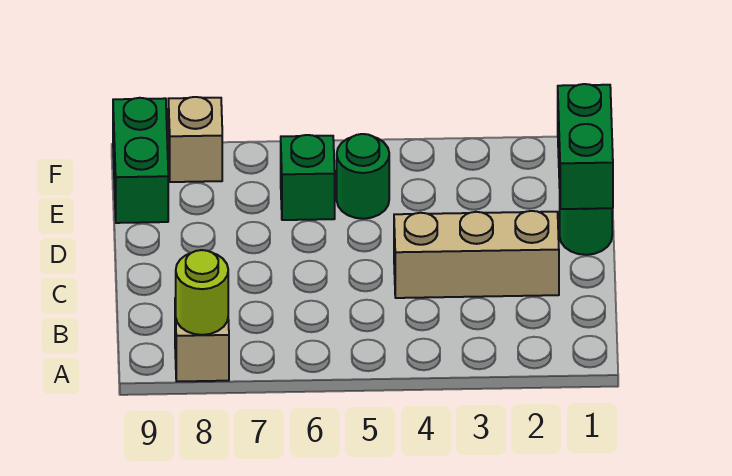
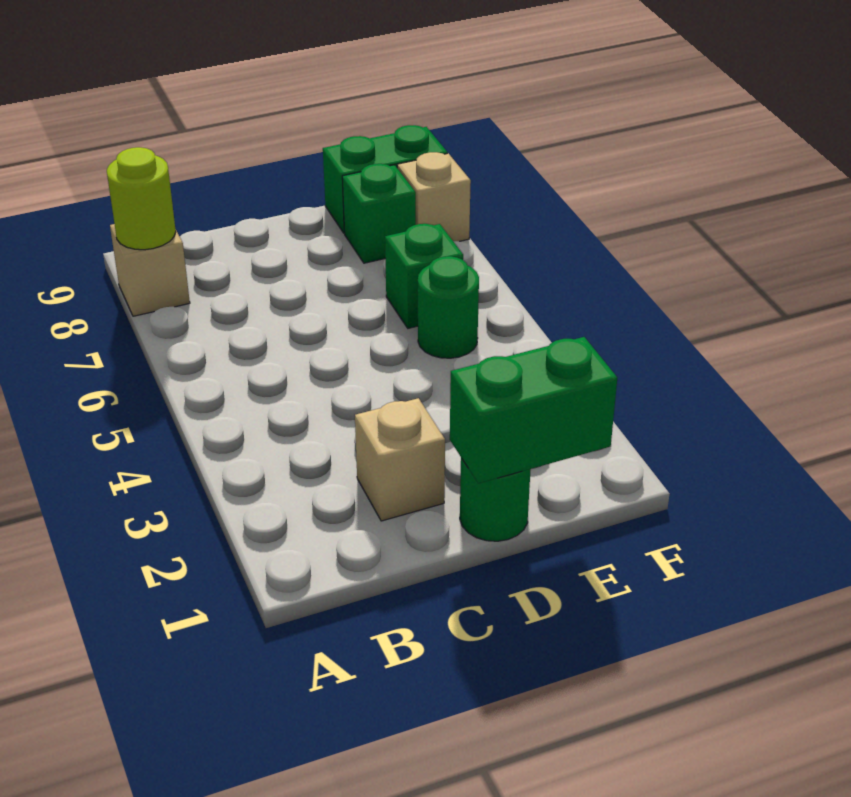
tan brick C2:C4 level 1 -> tan brick C2 level 1
none -> green brick E8 level 1

